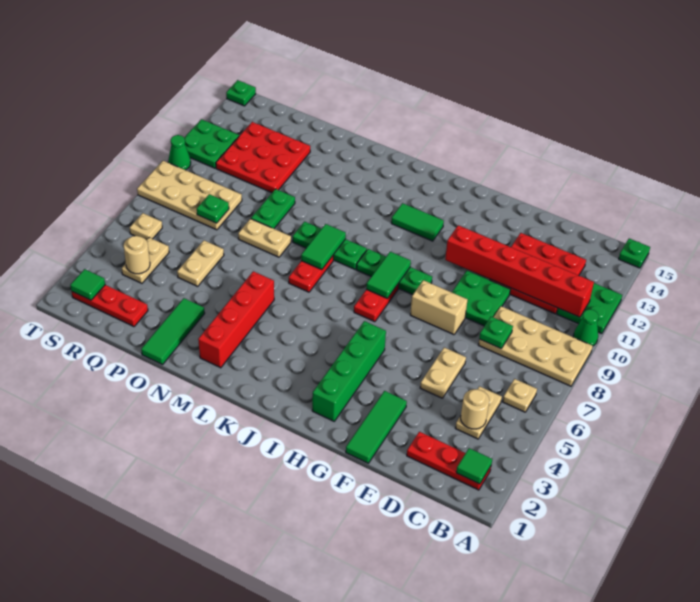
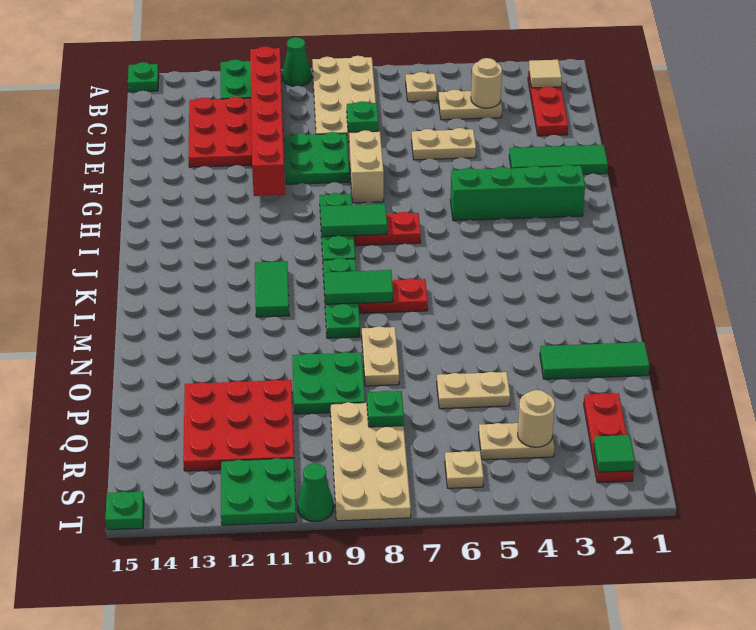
green tile B2 level 2 -> tan tile B2 level 2
green tile I12:J12 level 1 -> green tile K11:L11 level 1
red brick M2:M5 level 1 -> none
green plate O9:O10 level 1 -> green plate O9:P10 level 1

